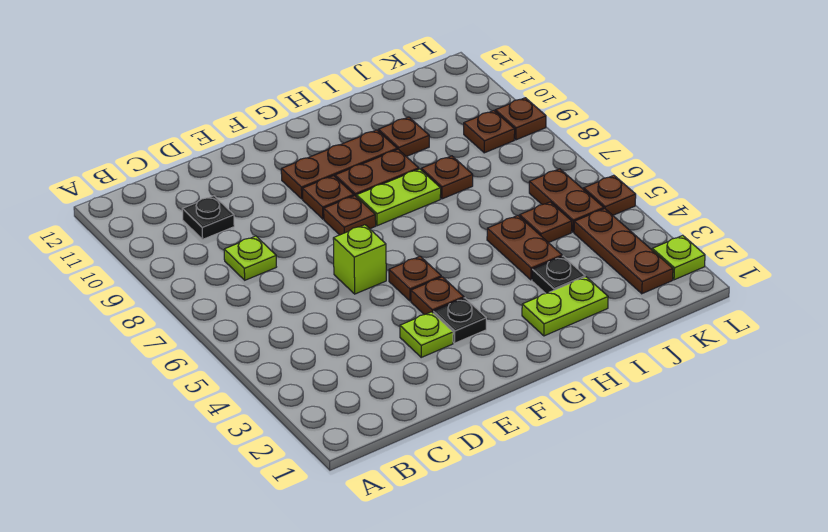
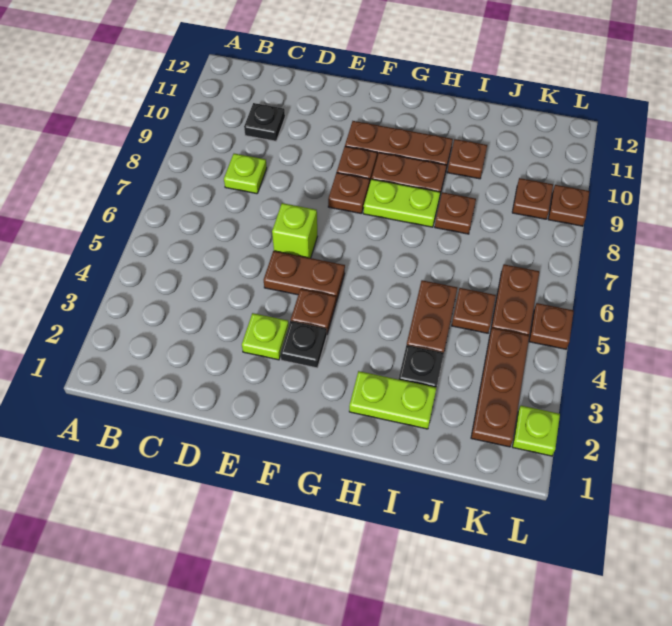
brown plate F5 level 1 -> brown plate E5:F5 level 1

